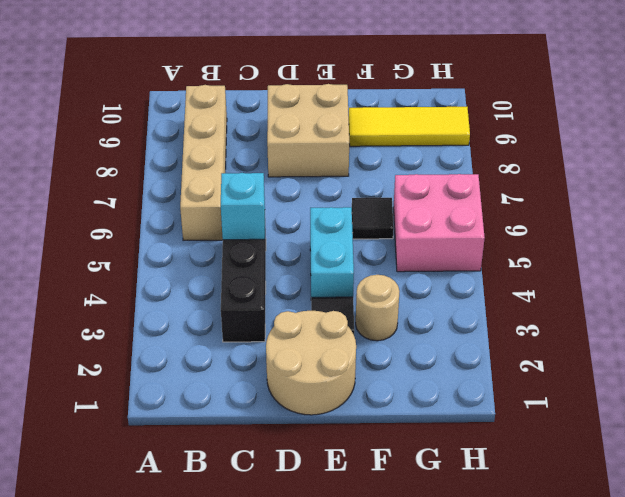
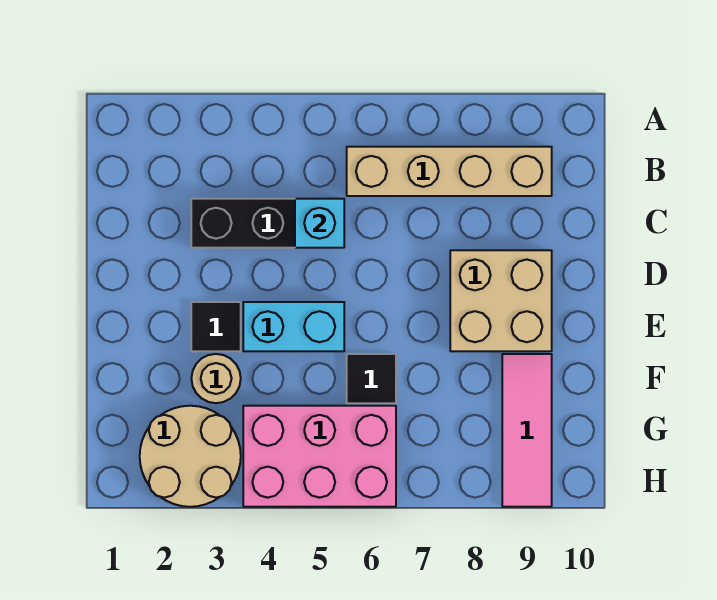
tan round brick D1:E2 level 1 -> tan round brick G2:H3 level 1
yellow tile F9:H9 level 1 -> pink tile F9:H9 level 1
pink brick G5:H6 level 1 -> pink brick G4:H6 level 1

